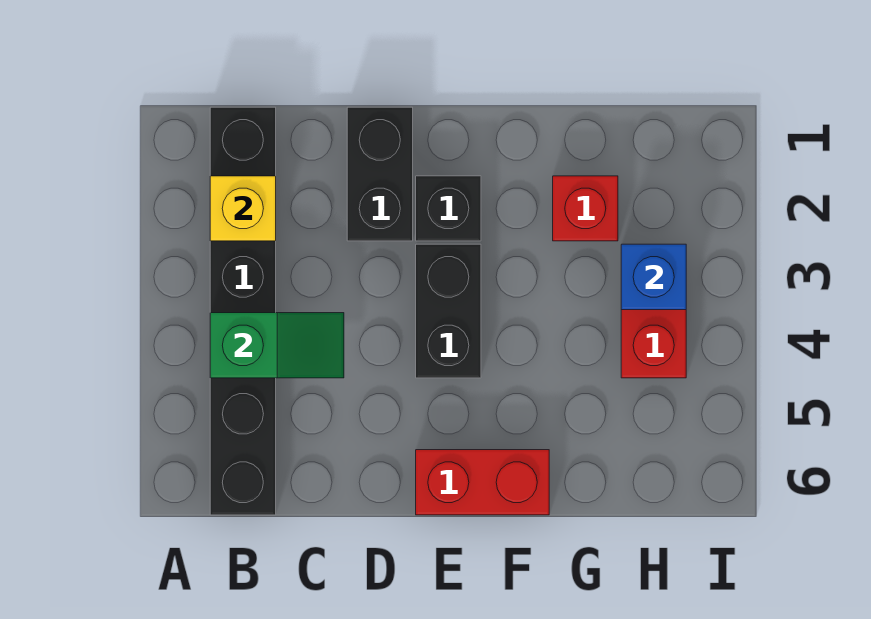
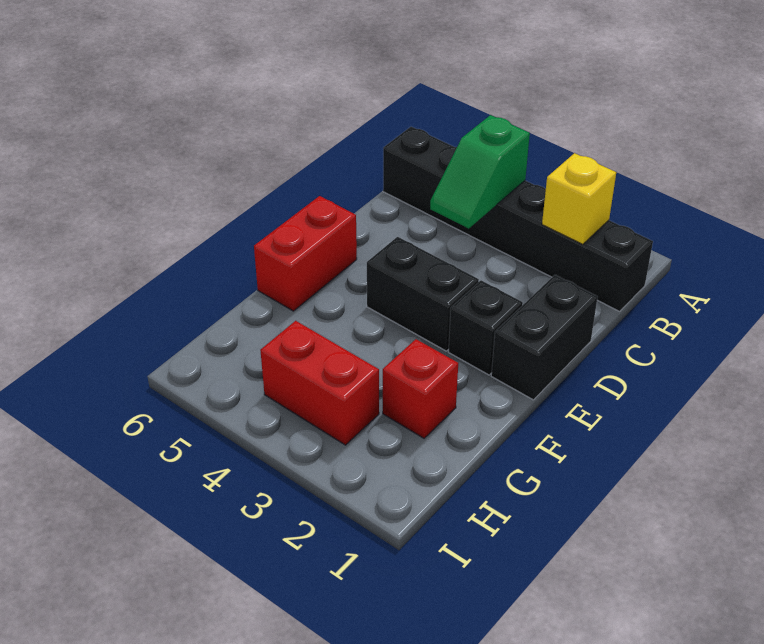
black brick D1:D2 level 1 -> black brick D1:E1 level 1
blue brick H3 level 2 -> none

